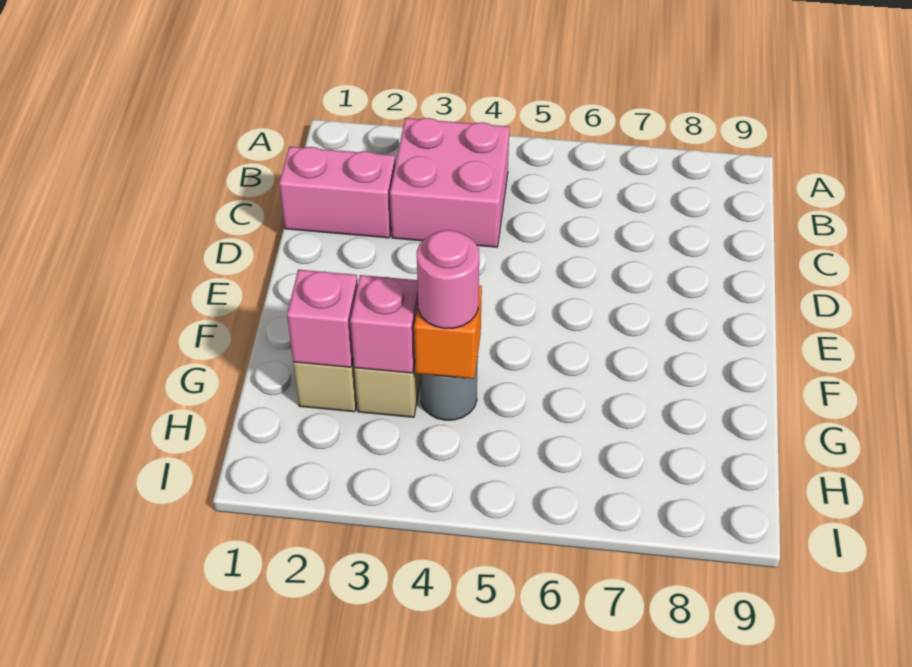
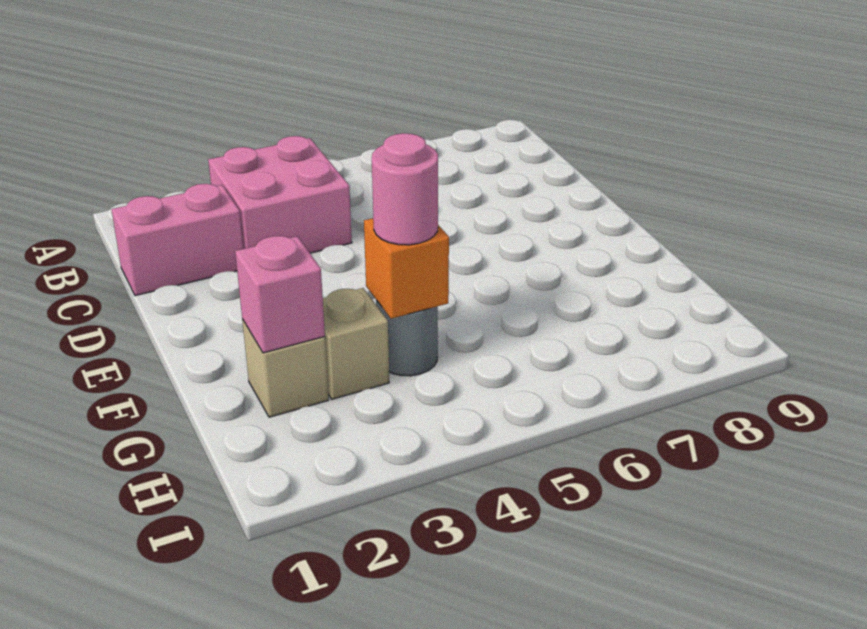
pink brick G3 level 2 -> none

